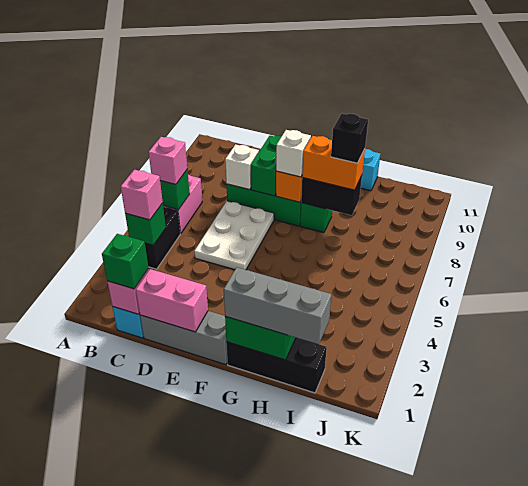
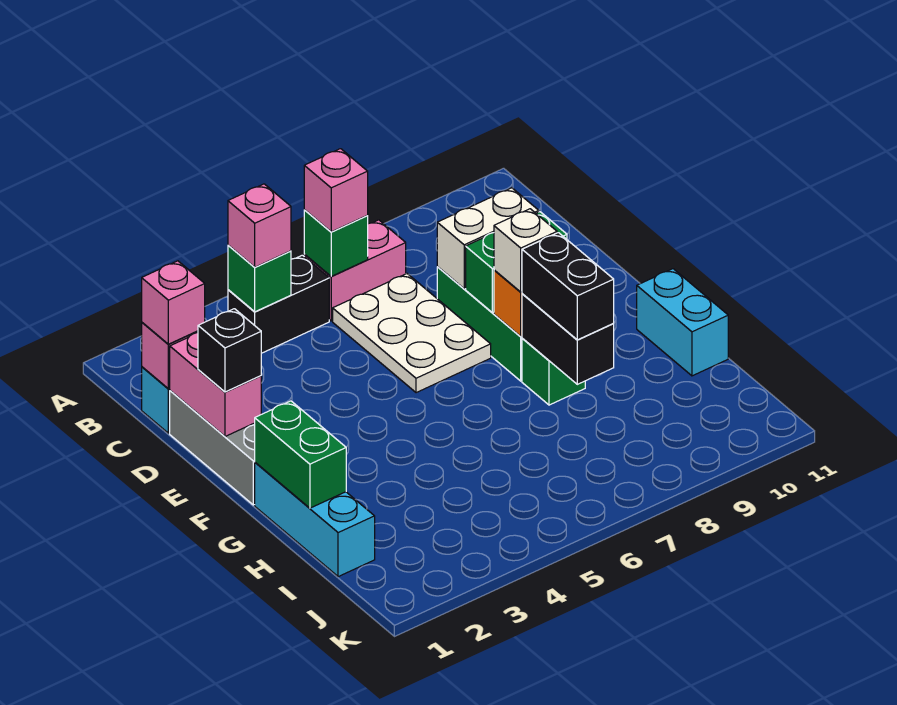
green brick C1 level 3 -> pink brick C1 level 3
white plate D5:E7 level 1 -> white plate C6:E7 level 1
white brick D8 level 2 -> white brick D8:D9 level 2
black brick G1:I1 level 1 -> cyan brick G1:I1 level 1
grey brick G1:I1 level 3 -> none
orange brick G8:H8 level 3 -> black brick G8:H8 level 3
black brick H8 level 4 -> black brick E1 level 3

